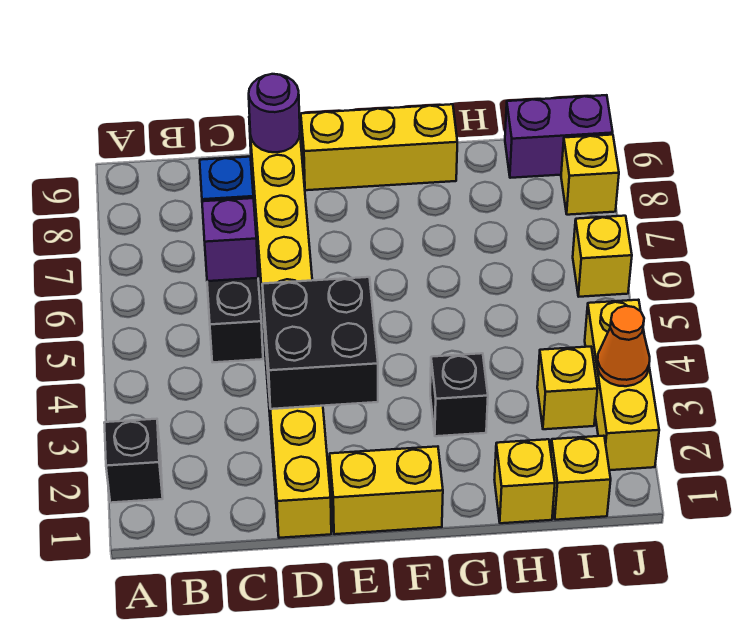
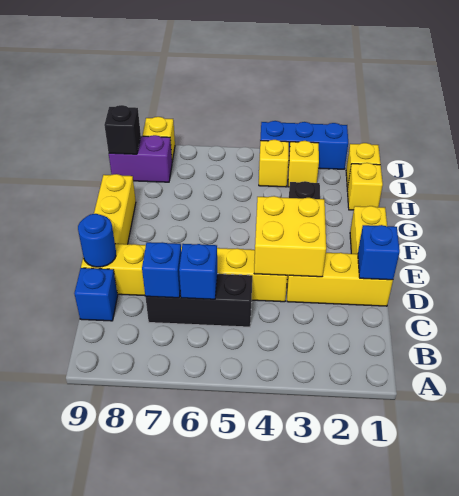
black brick A2 level 1 -> black brick I9 level 2
purple brick C6 level 2 -> blue brick C6 level 2
none -> blue brick C9 level 1
none -> blue brick D1 level 2
black brick D3:E4 level 2 -> yellow brick D3:E4 level 2
purple round brick D9 level 2 -> blue round brick D9 level 2
purple brick I9:J9 level 1 -> purple brick I8:I9 level 1
yellow brick J2:J4 level 1 -> blue brick J2:J4 level 1
orange cone J3 level 2 -> none
yellow brick J6 level 1 -> yellow brick I4 level 1

